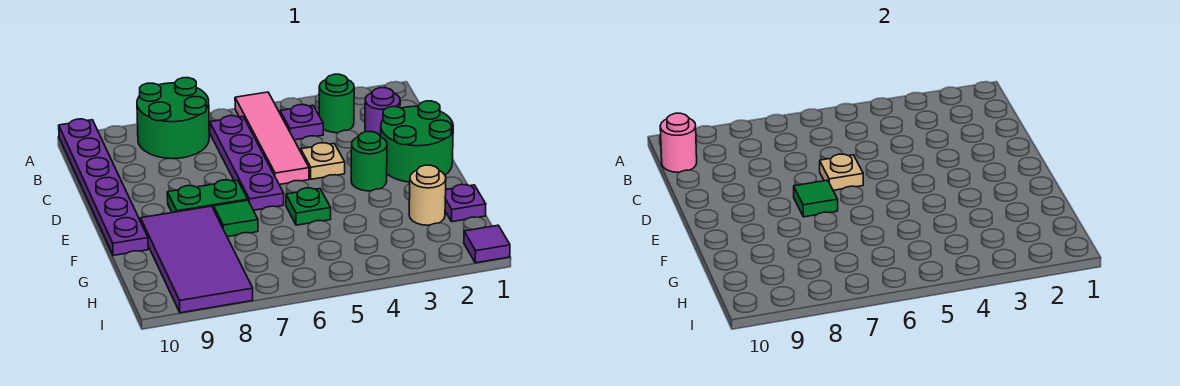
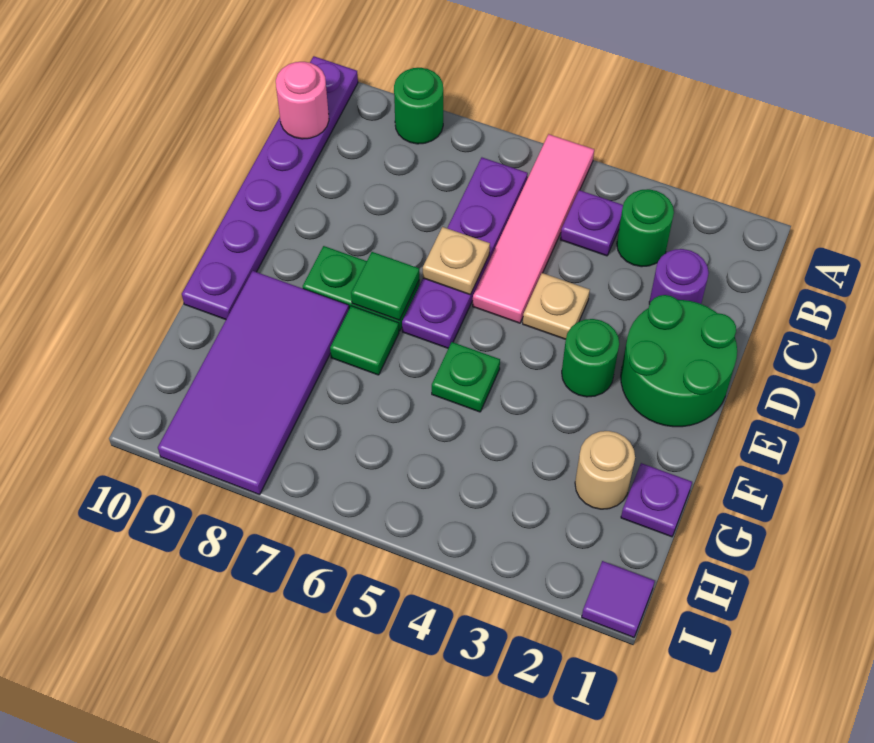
green round brick A7:B8 level 1 -> green round brick A8 level 1

